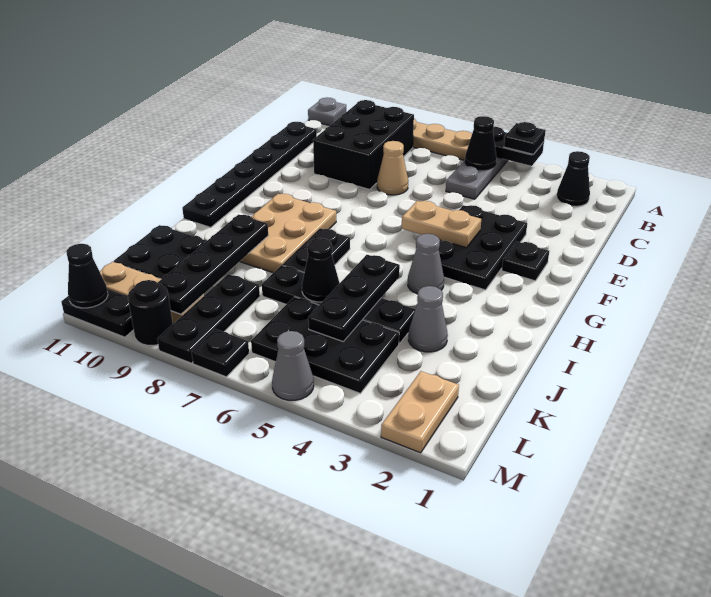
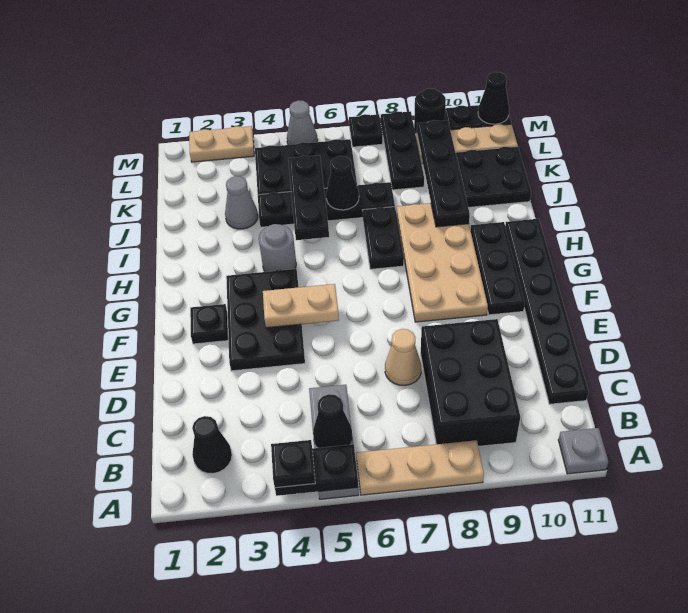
none -> black plate F10:H10 level 1
tan plate G8:I9 level 1 -> tan plate F8:I9 level 1
grey cone H4 level 1 -> grey round brick H4 level 1
tan plate L2:M2 level 1 -> tan plate M2:M3 level 1

